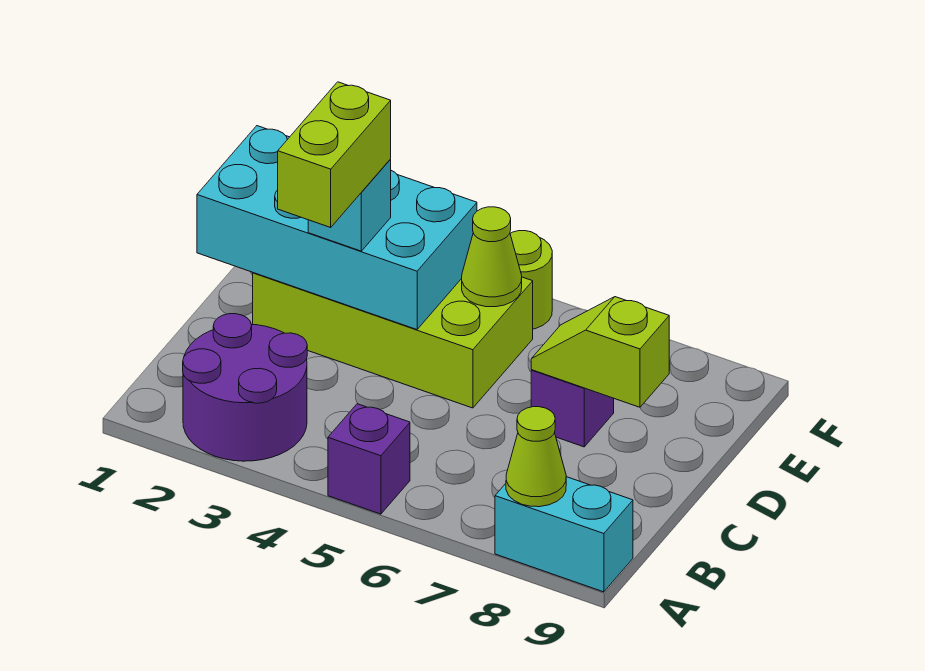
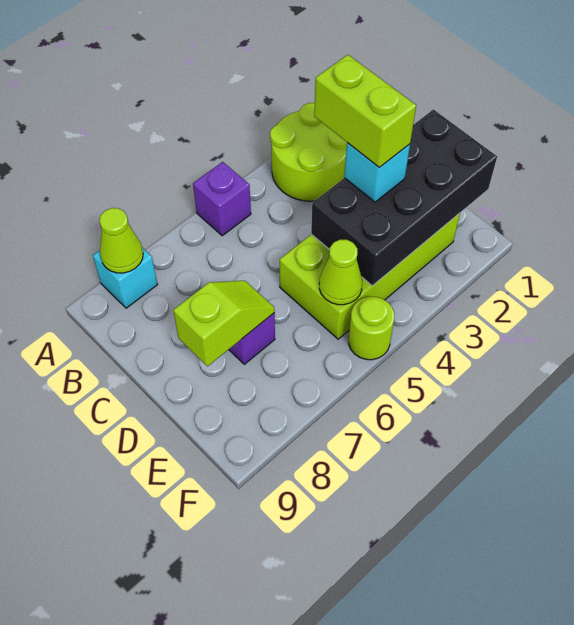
purple round brick A2:B3 level 1 -> lime round brick A2:B3 level 1
cyan brick A8:A9 level 1 -> cyan brick A8 level 1
cyan brick D1:E4 level 2 -> black brick D1:E4 level 2

